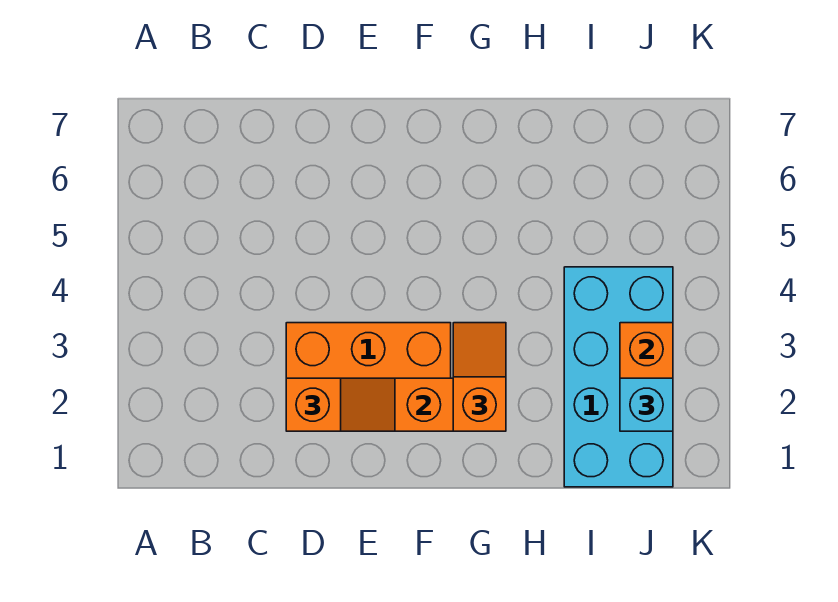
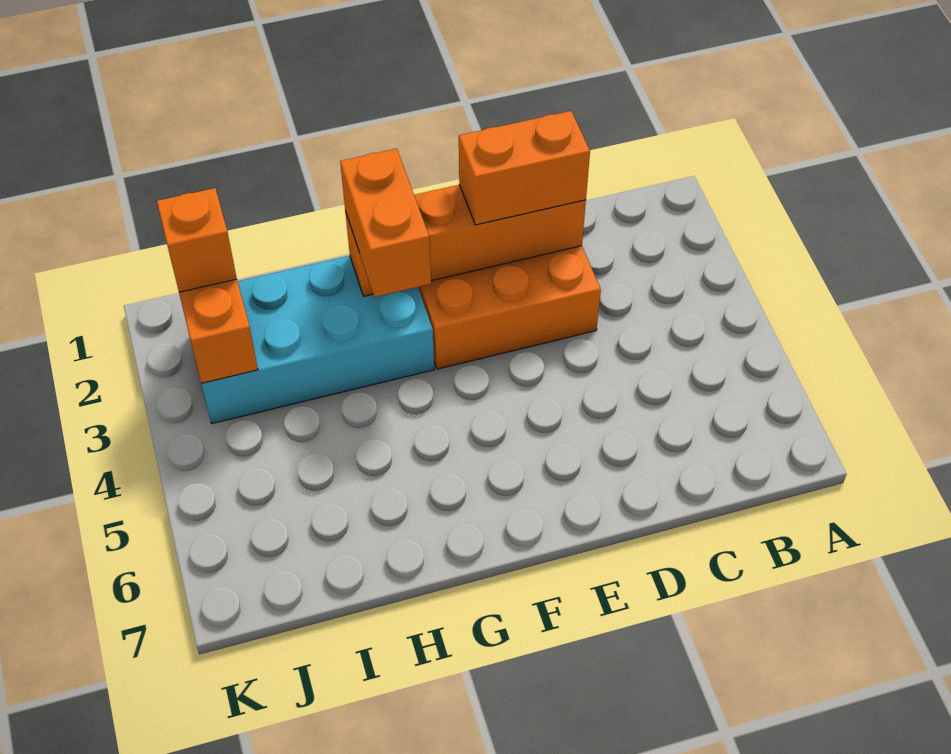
orange slope D2:E2 level 3 top D -> orange brick D2:E2 level 3
orange slope G2:G3 level 3 top 2 -> orange brick G2:G3 level 3
cyan brick I1:J4 level 1 -> cyan brick G2:J3 level 1
cyan brick J2 level 3 -> orange brick J2 level 3

